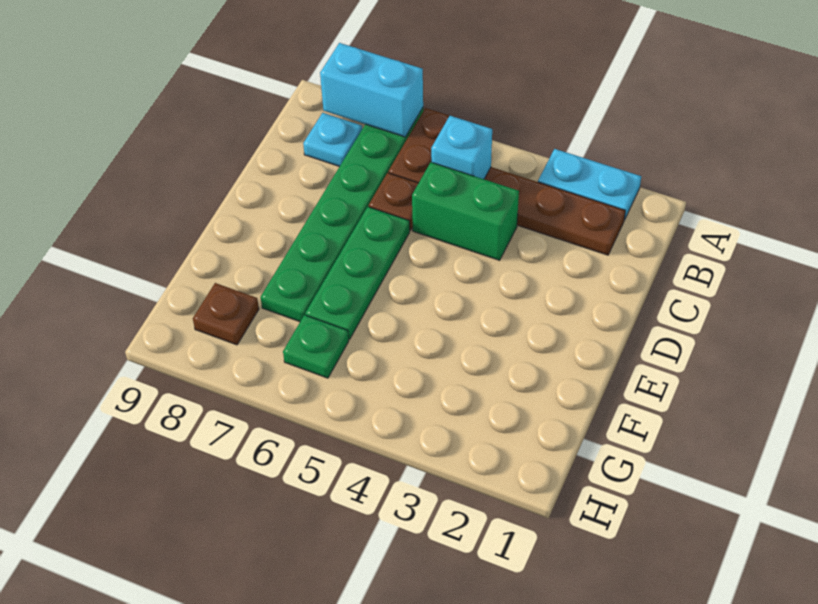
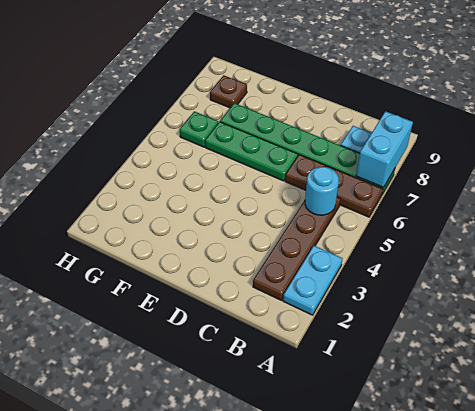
cyan brick B5 level 2 -> cyan round brick B5 level 2
green brick C4:C5 level 1 -> none

